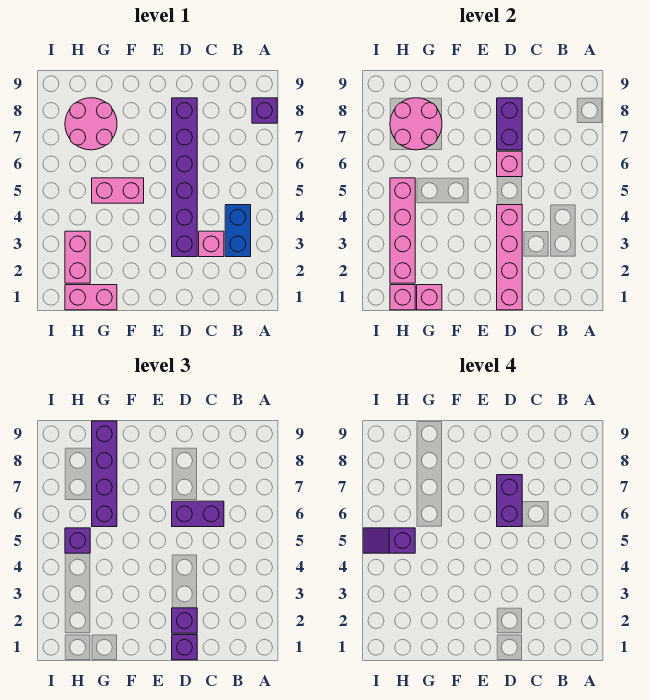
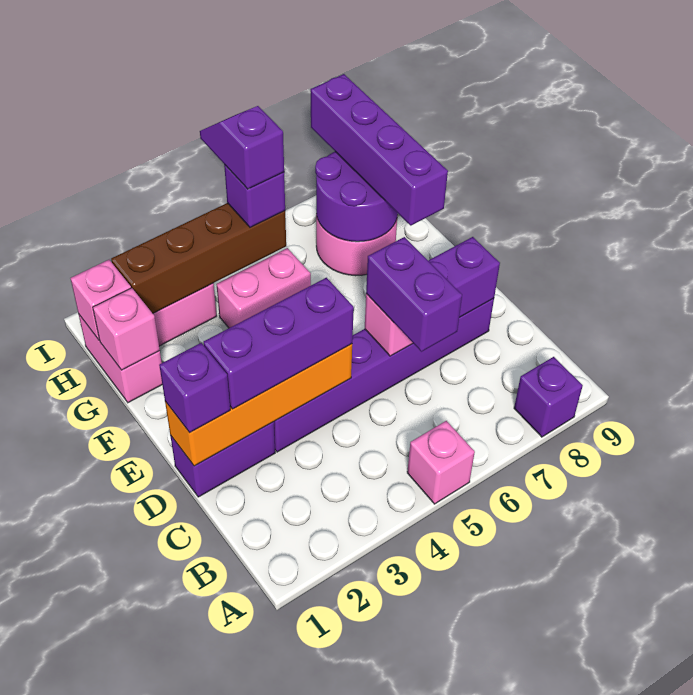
blue brick B3:B4 level 1 -> none
pink brick C3 level 1 -> pink brick A5 level 1
pink brick D1:D4 level 2 -> orange brick D1:D4 level 2
purple brick D2 level 3 -> purple brick D2:D4 level 3
purple brick D6:D7 level 4 -> purple brick D1:D2 level 1
pink brick F5:G5 level 1 -> pink brick G4:G5 level 1
purple brick G6:G9 level 3 -> purple brick F8:I8 level 3
pink round brick G7:H8 level 2 -> purple round brick G7:H8 level 2
pink brick H2:H5 level 2 -> brown brick H2:H5 level 2

